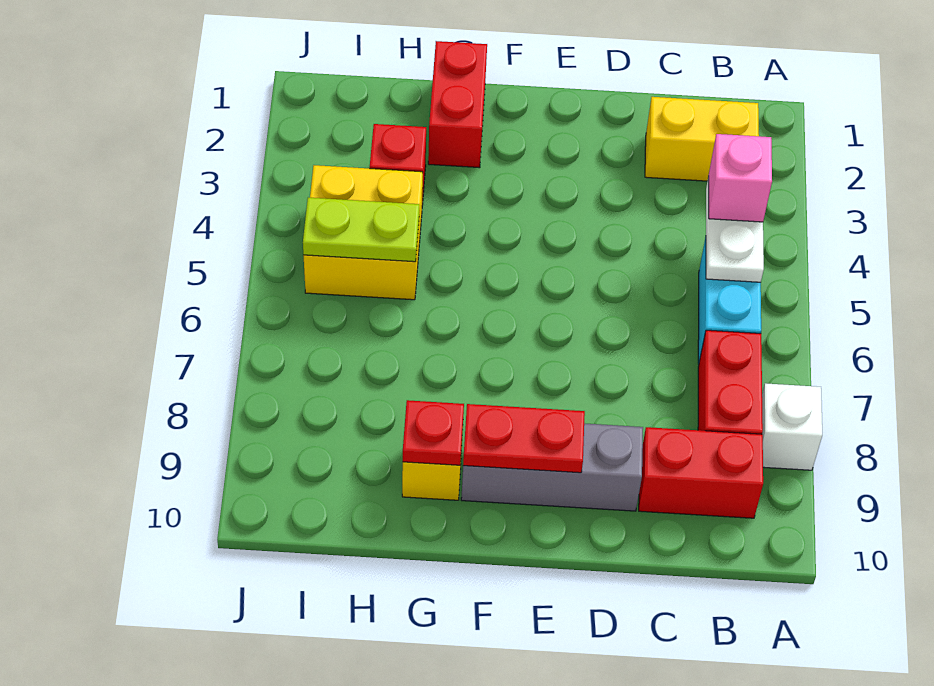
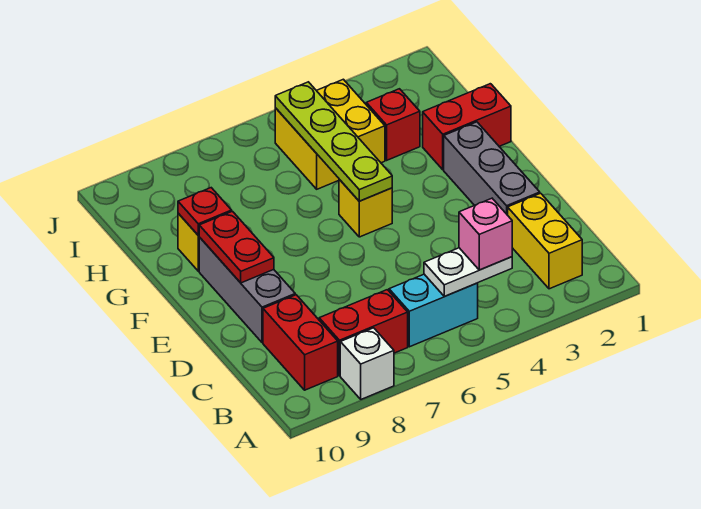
none -> grey brick D2:F2 level 1
none -> yellow brick F5 level 1
lime plate H5:I5 level 2 -> lime plate F5:I5 level 2

